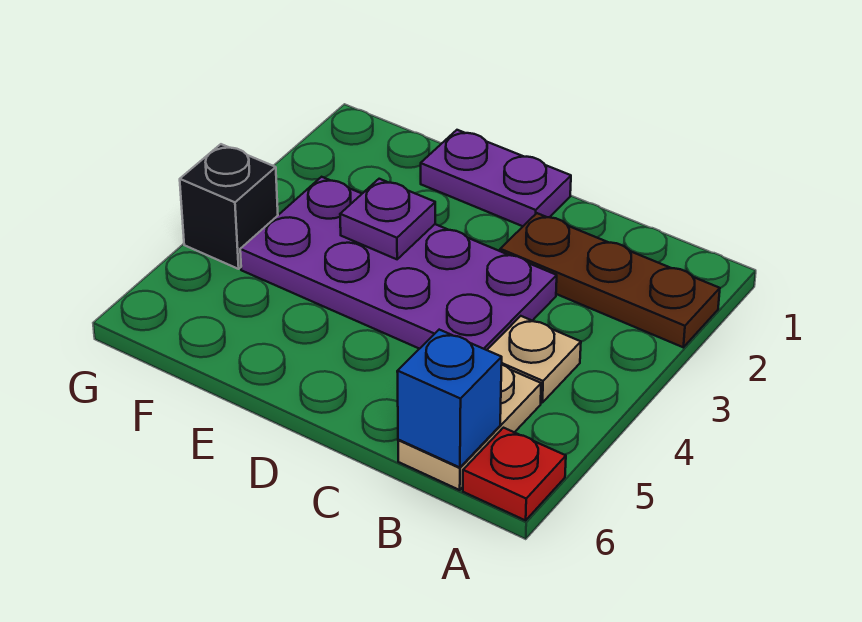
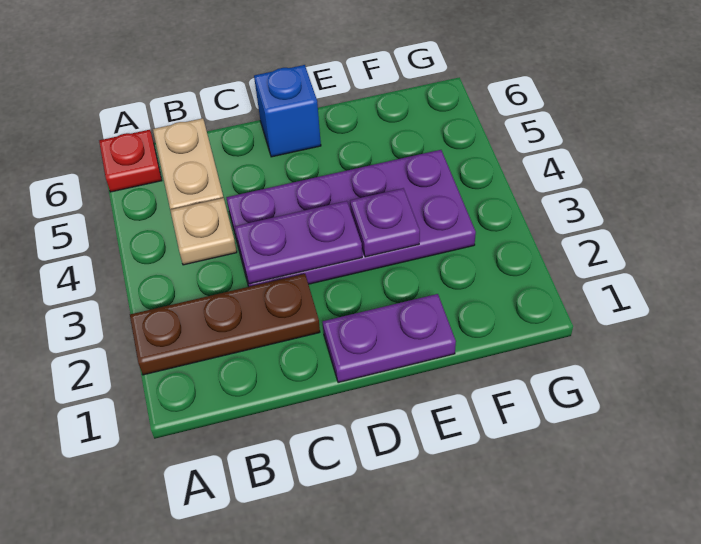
blue brick B6 level 2 -> blue brick D6 level 1
none -> purple plate C3:D3 level 2
black brick G4 level 1 -> none

